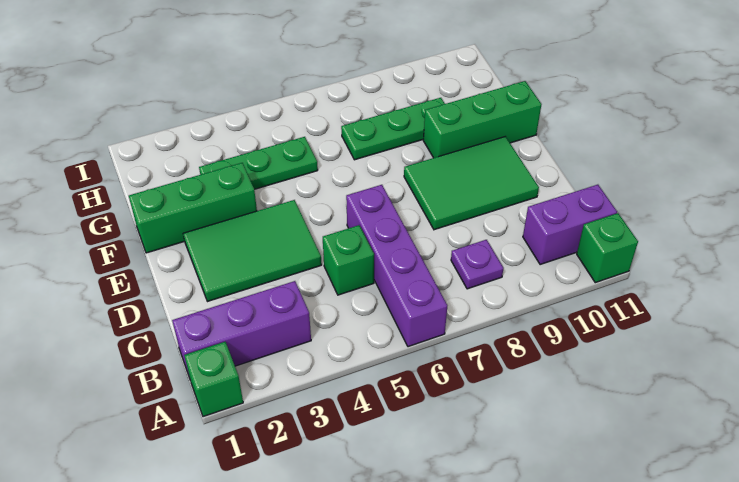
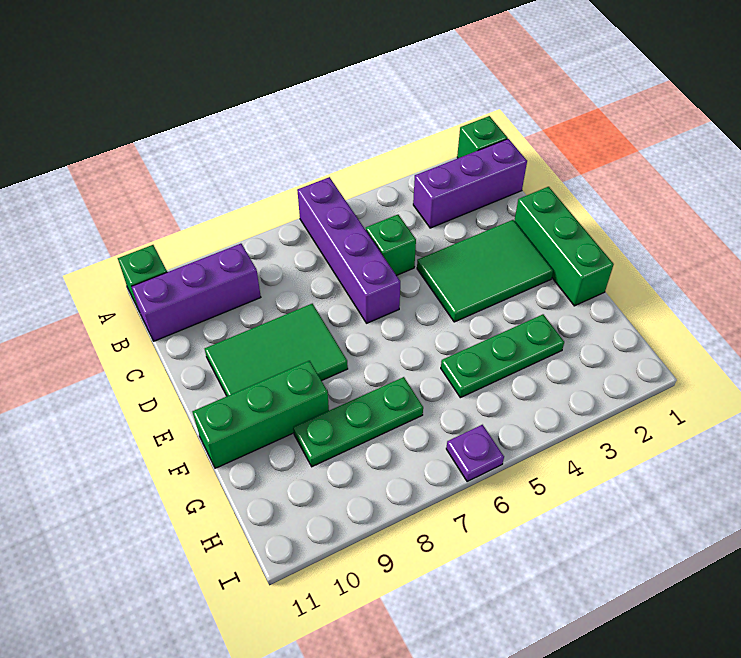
purple plate B8 level 1 -> purple plate I6 level 1
purple brick B10:B11 level 1 -> purple brick B9:B11 level 1
green brick F1:F3 level 1 -> green brick D1:F1 level 1

